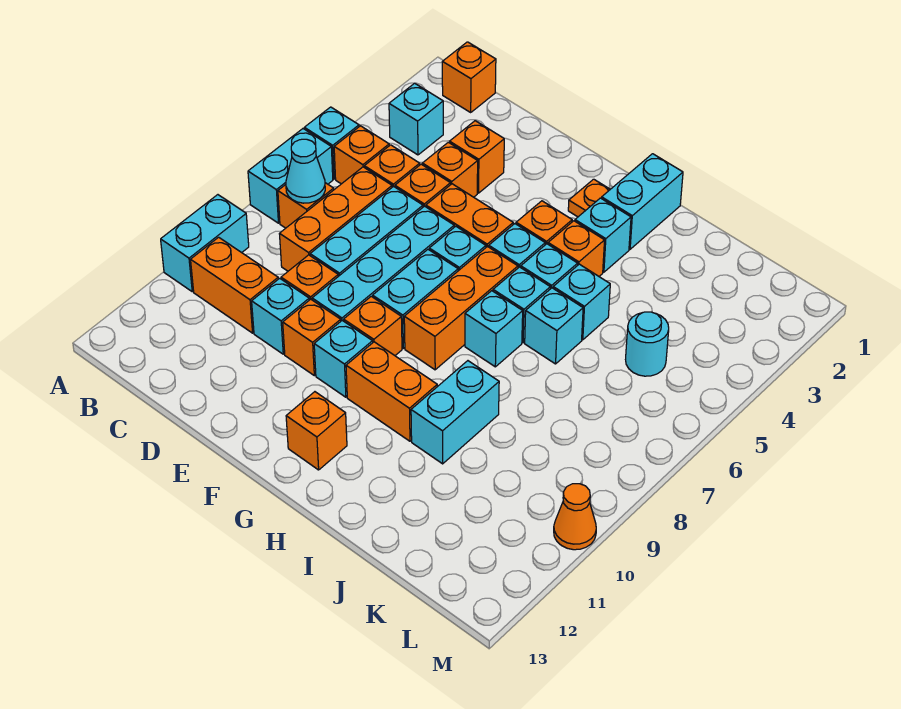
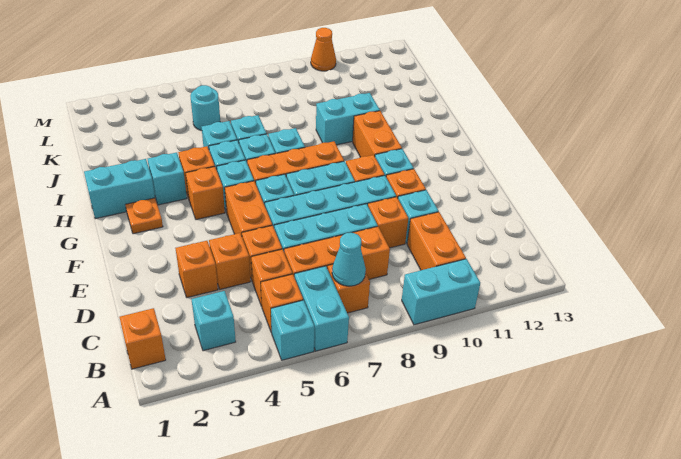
cyan brick A6:A7 level 1 -> cyan brick A6:B6 level 1
orange brick G12 level 1 -> none

